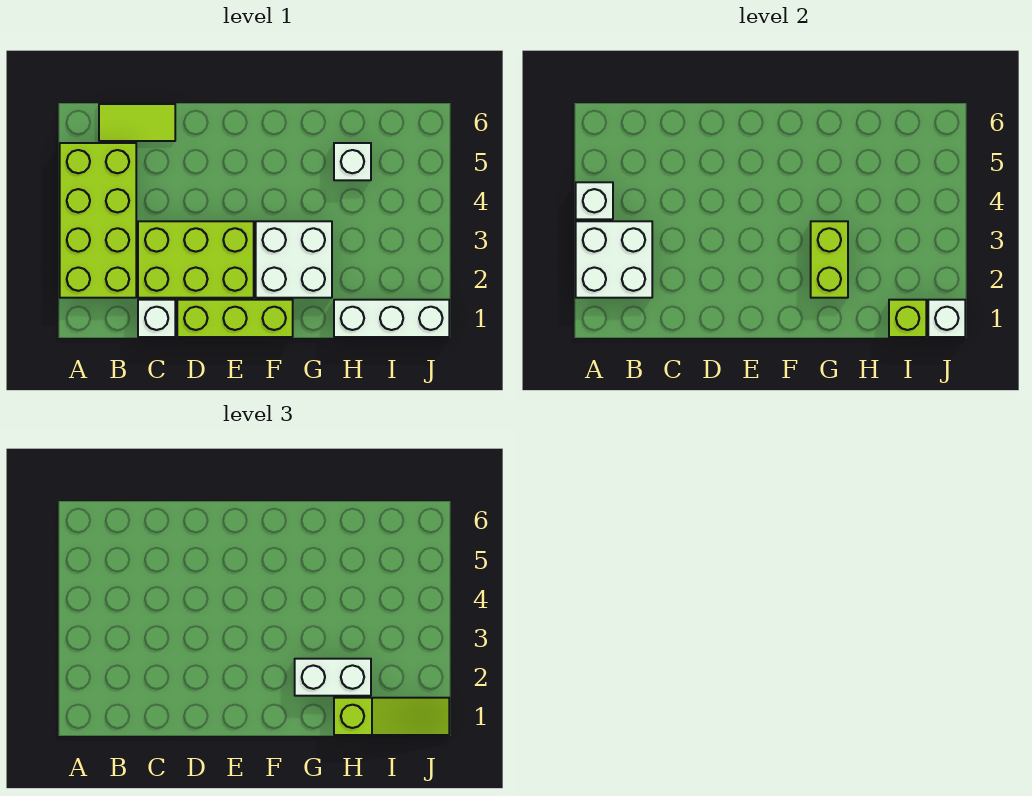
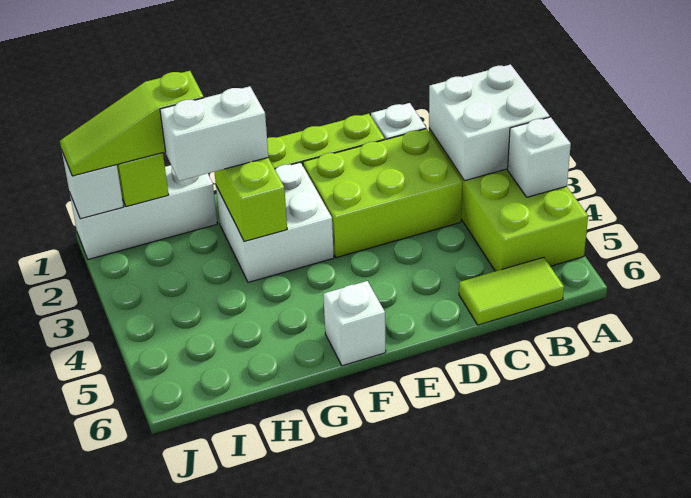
white brick H5 level 1 -> white brick F6 level 1

